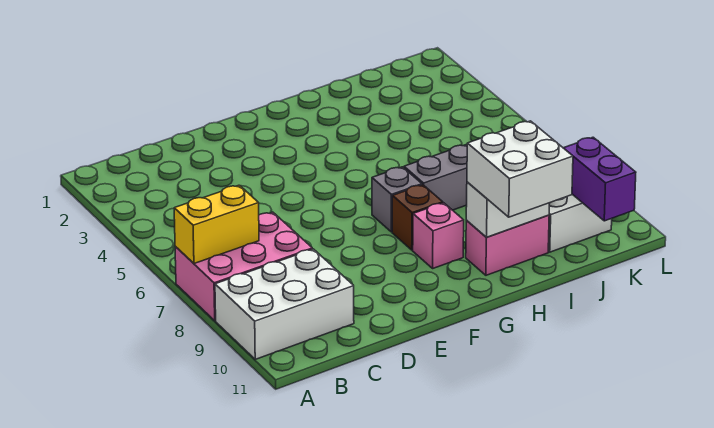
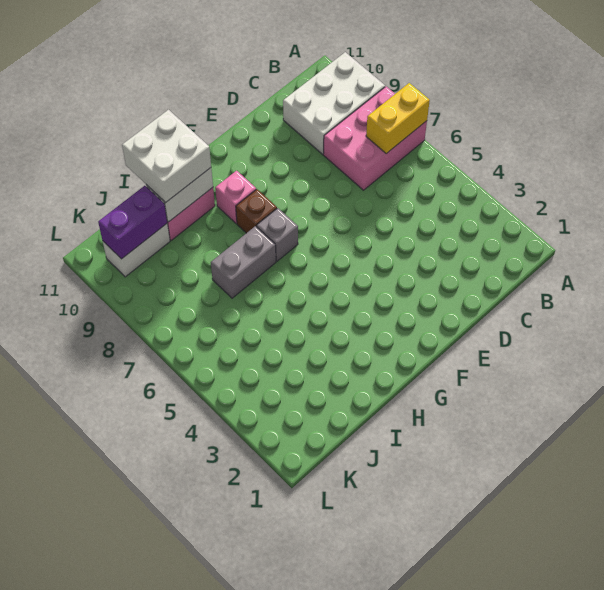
purple brick K10:K11 level 2 -> purple brick J10:K10 level 2

